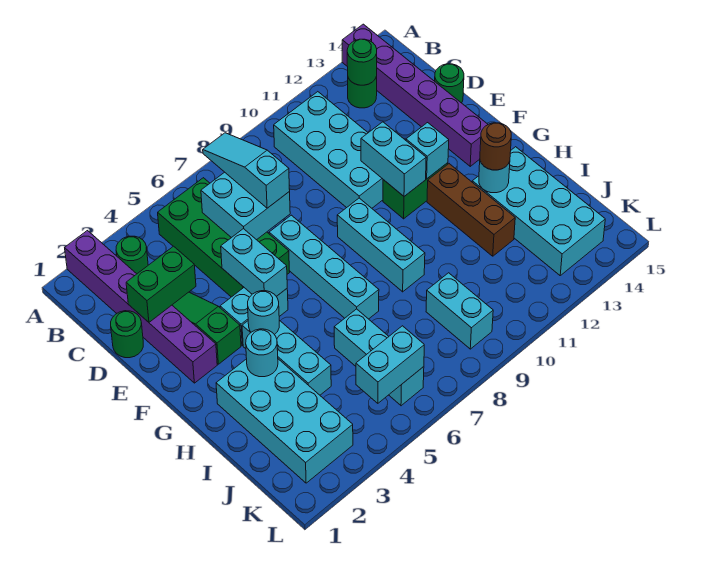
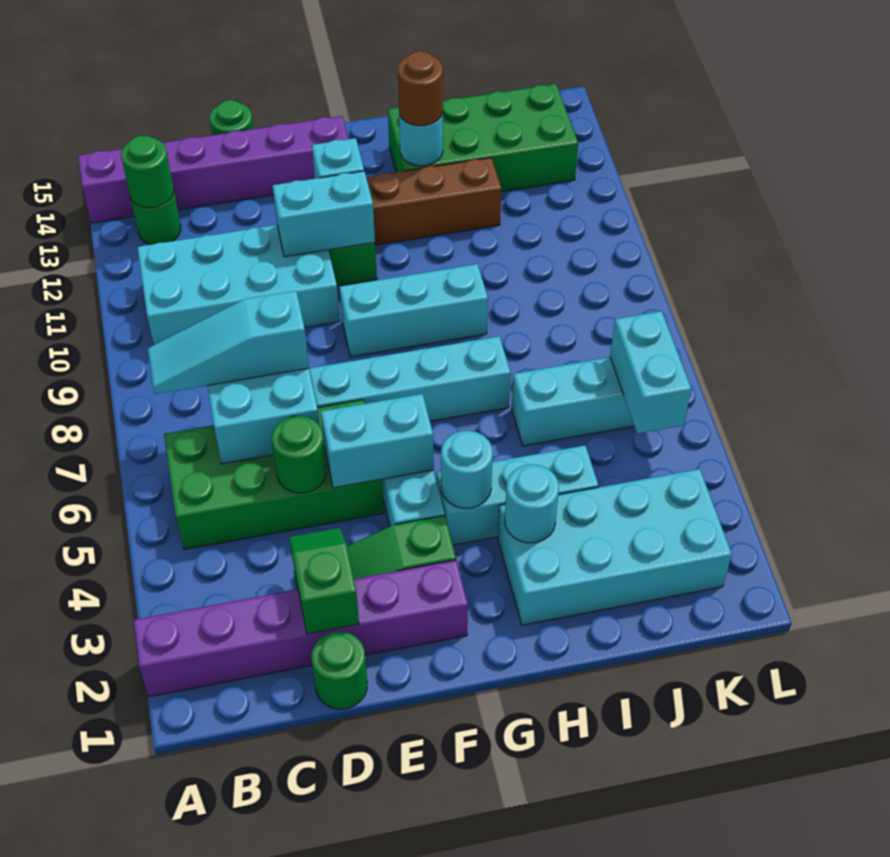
green round brick B3 level 1 -> green round brick D5 level 2
green brick D2:D3 level 2 -> green slope D2:D3 level 2 top 2
cyan brick H13:K14 level 1 -> green brick H13:K14 level 1
cyan brick J9:K9 level 1 -> none

